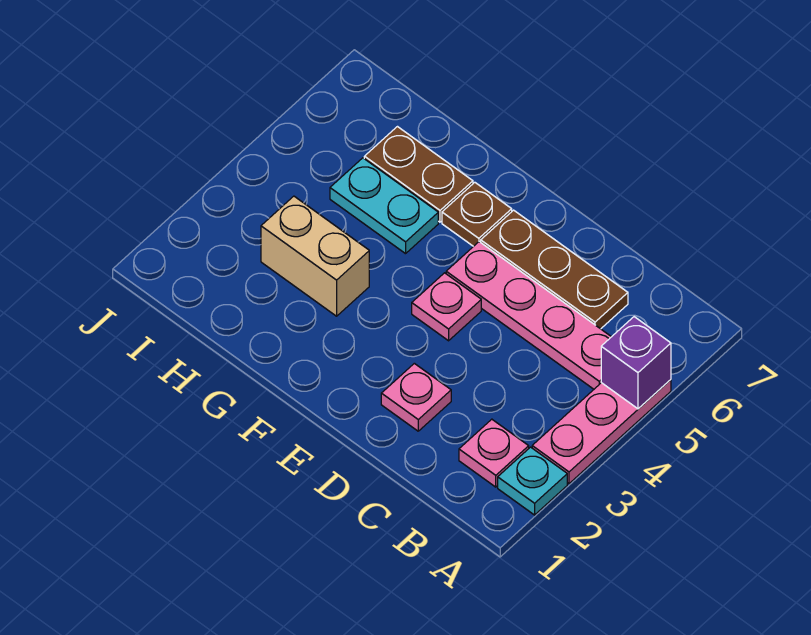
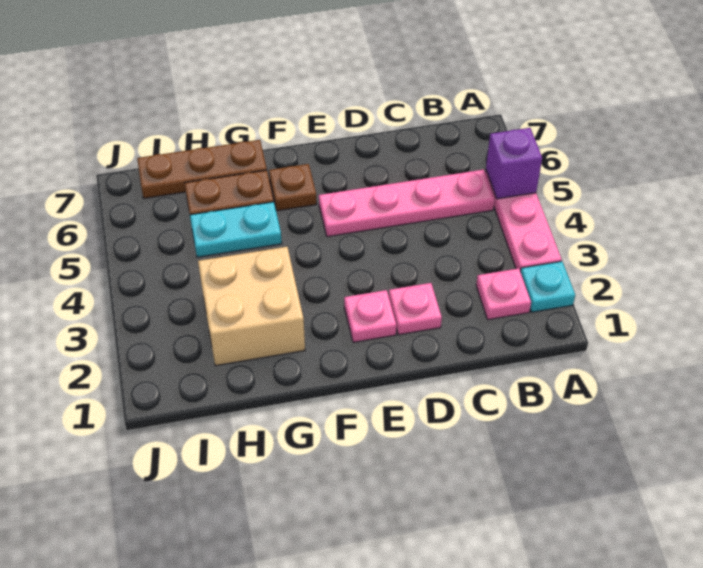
brown plate C6:E6 level 1 -> brown plate G7:I7 level 1
pink plate E4 level 1 -> pink plate E2 level 1
tan brick G3:H3 level 1 -> tan brick G2:H3 level 1

